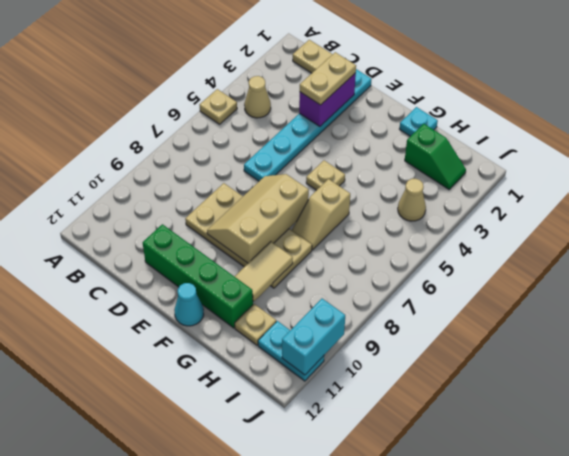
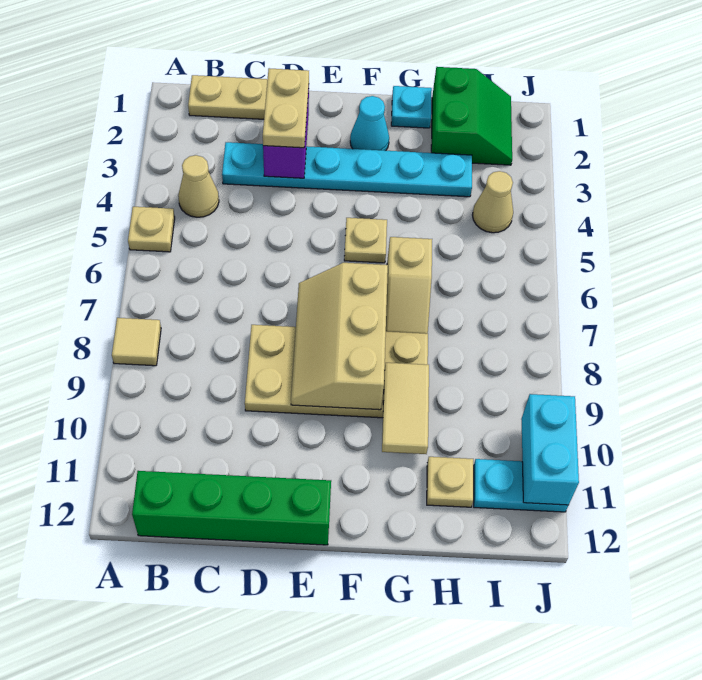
none -> tan tile A8 level 1
cyan plate D1:D6 level 1 -> cyan plate C3:H3 level 1
green brick D11:G11 level 1 -> green brick B12:E12 level 1
cyan cone F12 level 1 -> cyan cone F2 level 1
green slope H2:I2 level 1 top H -> green slope H1:I2 level 1 top H

